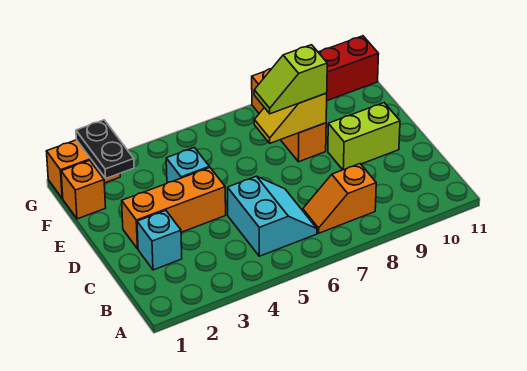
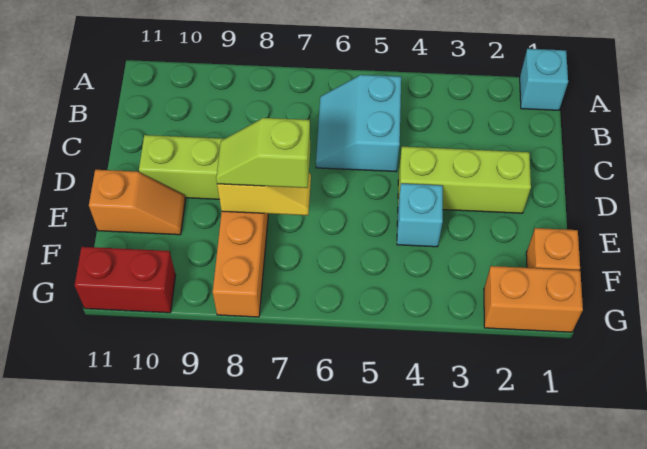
orange slope B7:B8 level 1 top 8 -> orange slope E10:E11 level 1 top 11
cyan brick C2 level 1 -> cyan brick A1 level 1
orange brick D2:D4 level 1 -> lime brick D2:D4 level 1
lime slope E7:E8 level 3 top 8 -> lime slope E7:E8 level 3 top 7
black plate F2:G2 level 2 -> none

